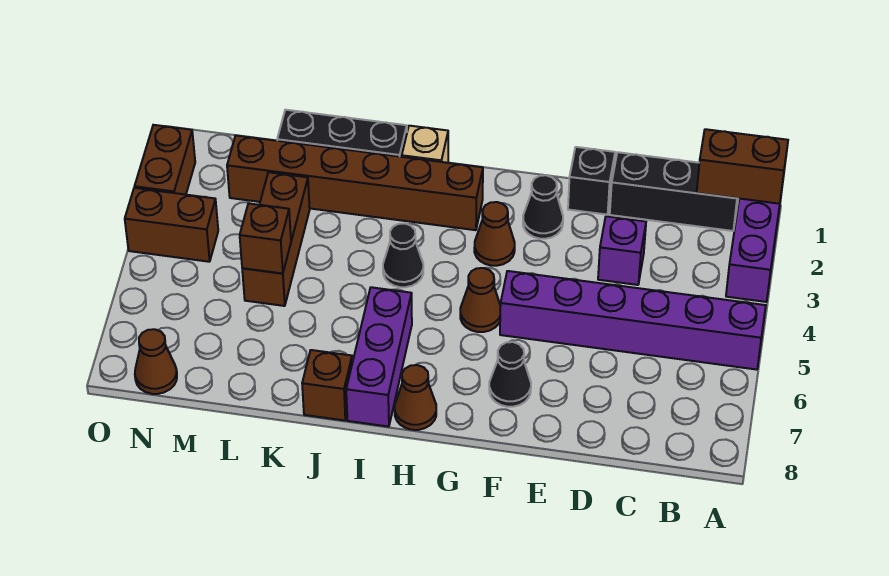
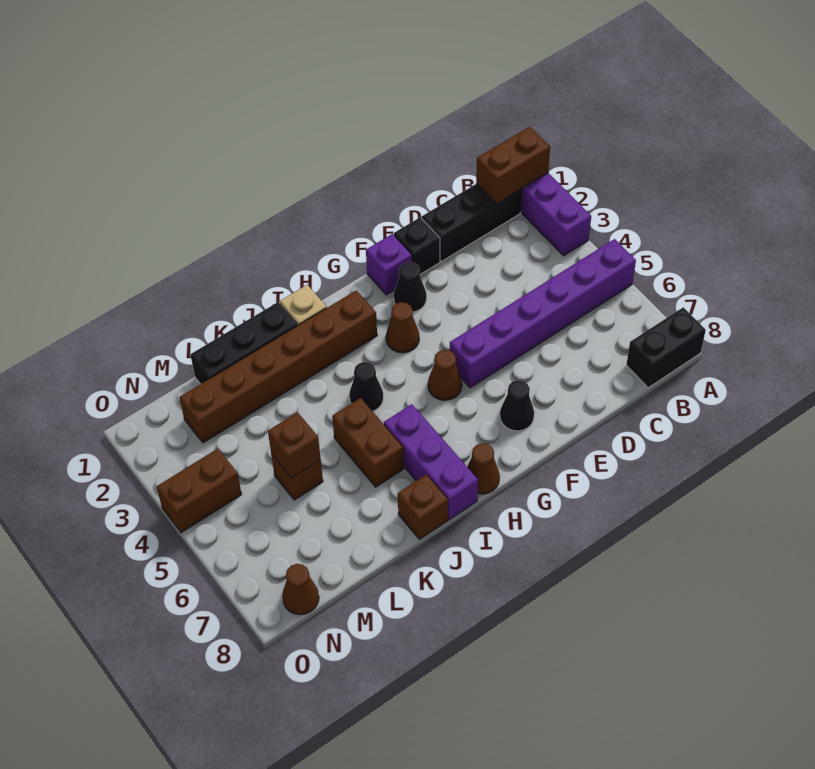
none -> black brick A8:B8 level 1
purple brick D3 level 1 -> purple brick F1 level 1
brown brick L3:L5 level 1 -> brown brick L5 level 1
brown brick O2:O3 level 1 -> brown brick J5:J6 level 1

